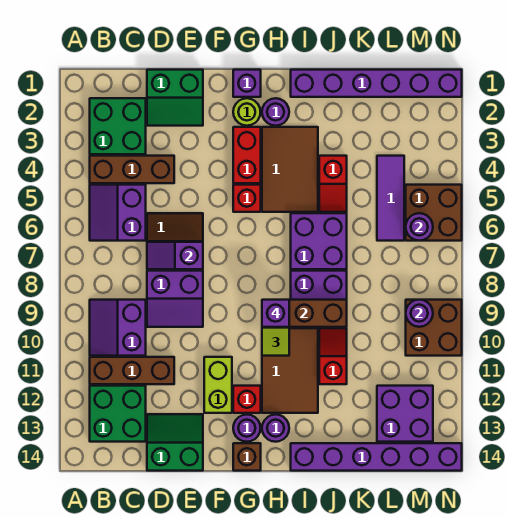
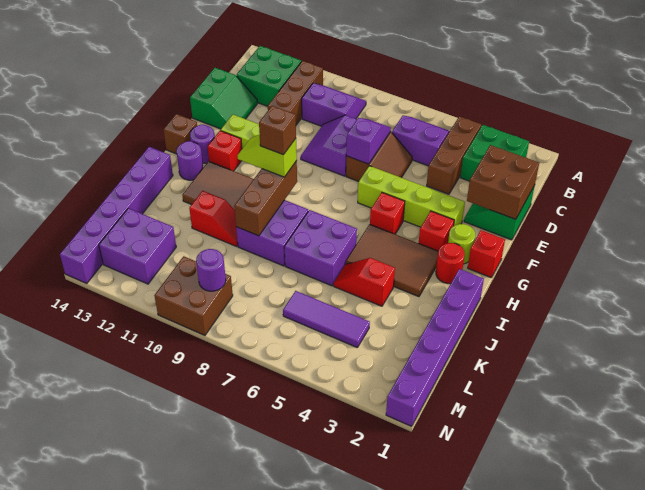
none -> lime brick F3:F6 level 1
purple brick G1 level 1 -> red brick G1 level 1
red brick G3:G4 level 1 -> red brick G3 level 1
purple round brick H2 level 1 -> red round brick H2 level 1
purple brick H9 level 4 -> brown brick H9 level 4
brown brick M5:N6 level 1 -> brown brick D1:E2 level 2
purple round brick M6 level 2 -> none

